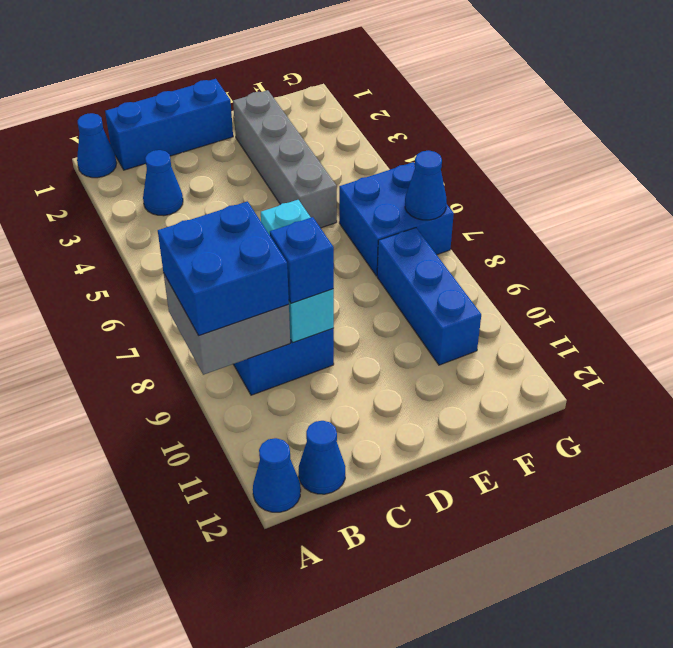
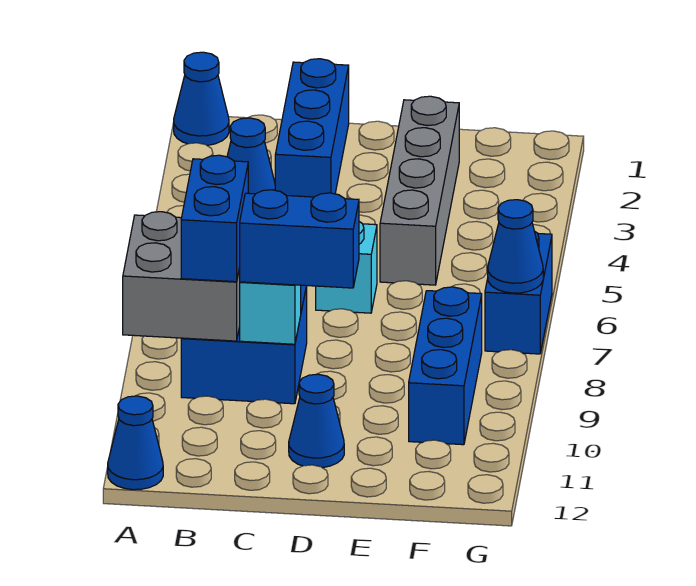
blue brick A8:B9 level 3 -> blue brick B8:B9 level 3
blue brick B1:D1 level 1 -> blue brick C1:C3 level 1
blue cone B12 level 1 -> blue cone D11 level 1
blue brick C9 level 3 -> blue brick C9:D9 level 3
blue brick F6:G7 level 1 -> blue brick G6:G7 level 1

